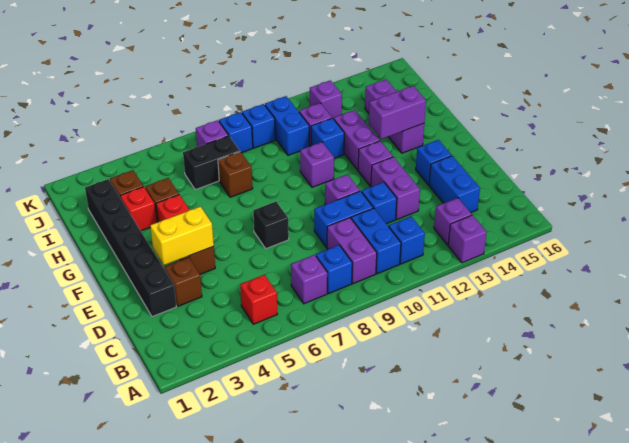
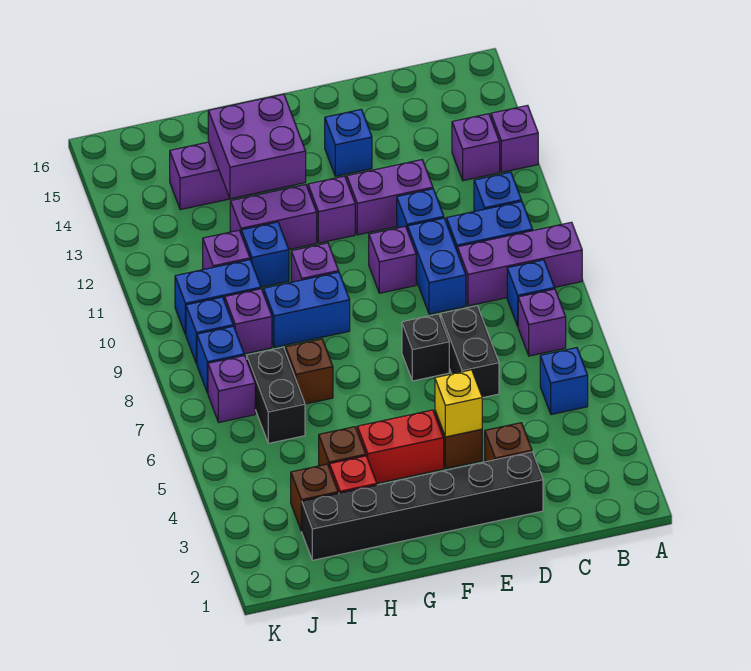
red brick B5 level 1 -> blue brick B5 level 1
purple brick B9:C9 level 1 -> purple brick A9:C9 level 1
blue brick C14:D14 level 1 -> blue brick G9:H9 level 1
none -> black brick D6:D7 level 1
yellow brick E3:E4 level 2 -> yellow brick E4 level 2
purple brick G13:G14 level 2 -> purple brick G13:H14 level 2
purple brick J12 level 1 -> purple brick I9 level 1

